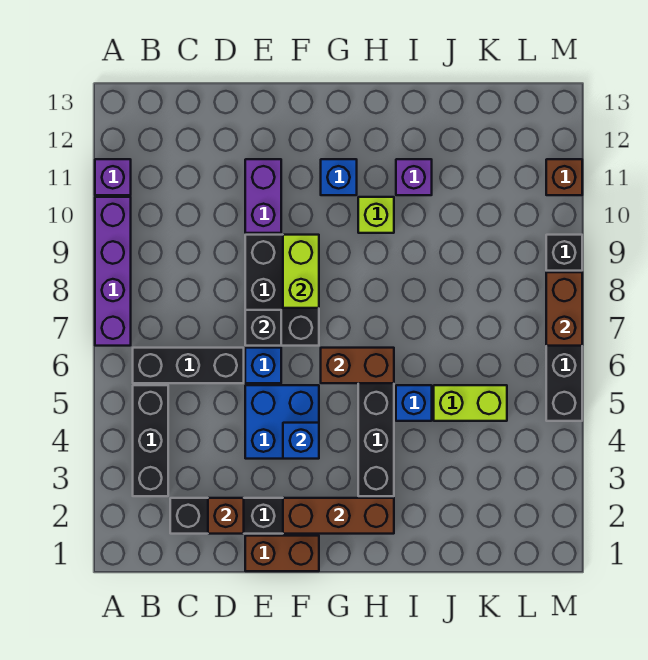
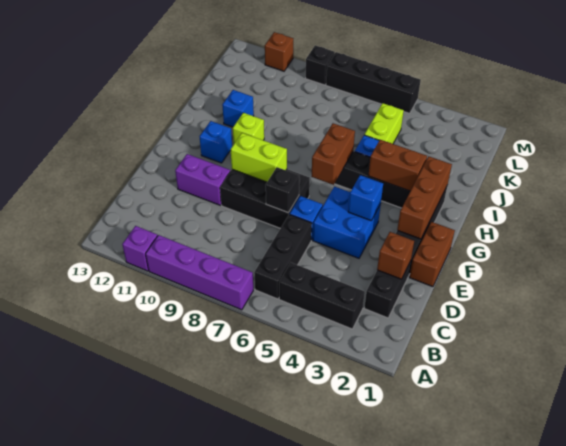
purple brick I11 level 1 -> blue brick I11 level 1
brown brick M7:M8 level 2 -> brown brick H3:H4 level 2

